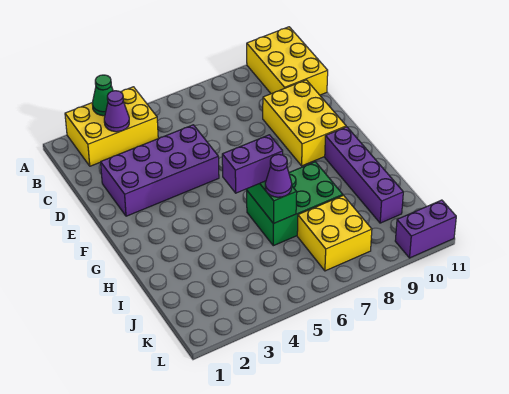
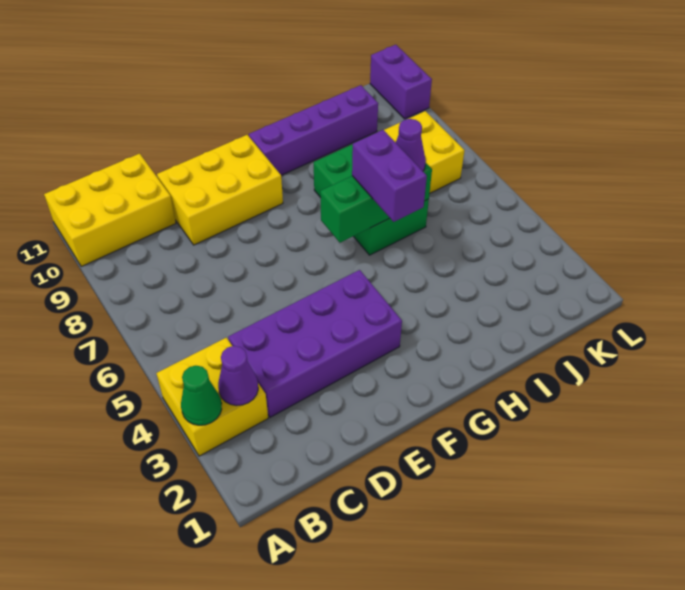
yellow brick A2:B4 level 1 -> yellow brick A3:B4 level 1
purple brick D2:E5 level 1 -> purple brick C3:F4 level 1

